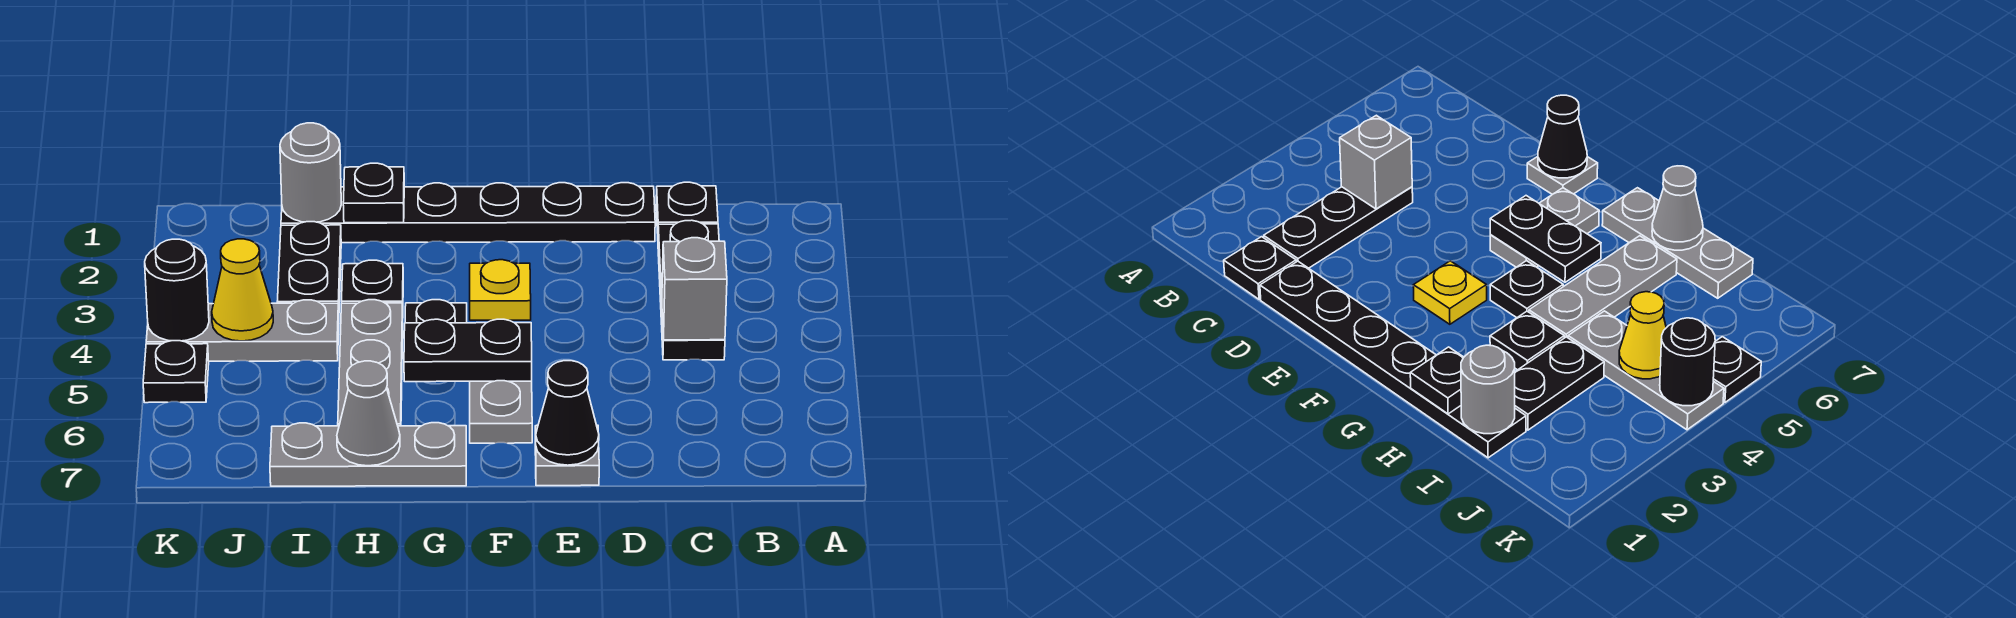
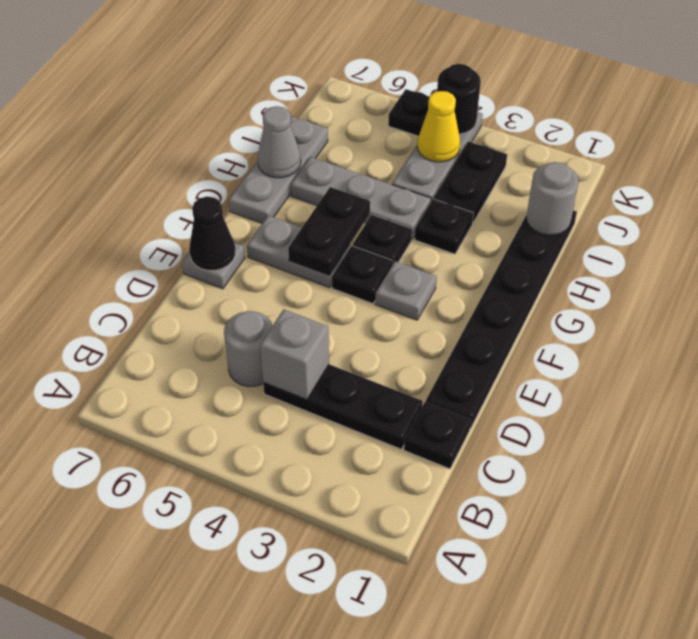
none -> grey round brick C5 level 1
yellow plate F3 level 1 -> grey plate F3 level 1
black plate H1 level 2 -> black plate F4 level 1
black plate I2:I3 level 1 -> black plate I3:J3 level 1

